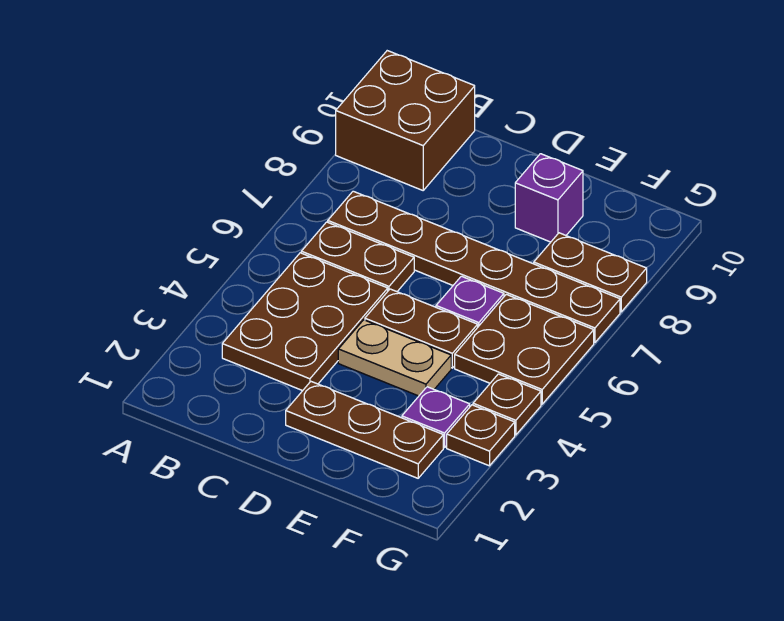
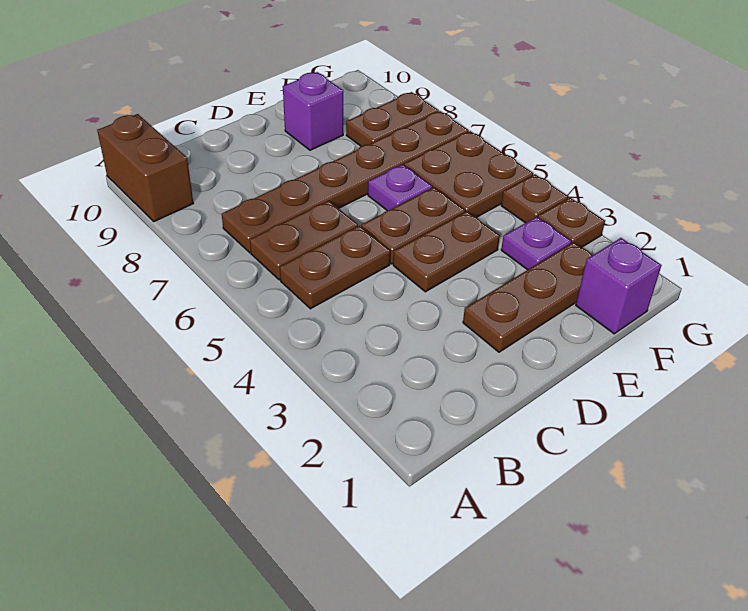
brown brick A9:B10 level 1 -> brown brick A9:A10 level 1
brown plate B3:C5 level 1 -> brown plate B5:C5 level 1
tan plate D4:E4 level 1 -> brown plate D4:E4 level 1
none -> purple brick F1 level 1

